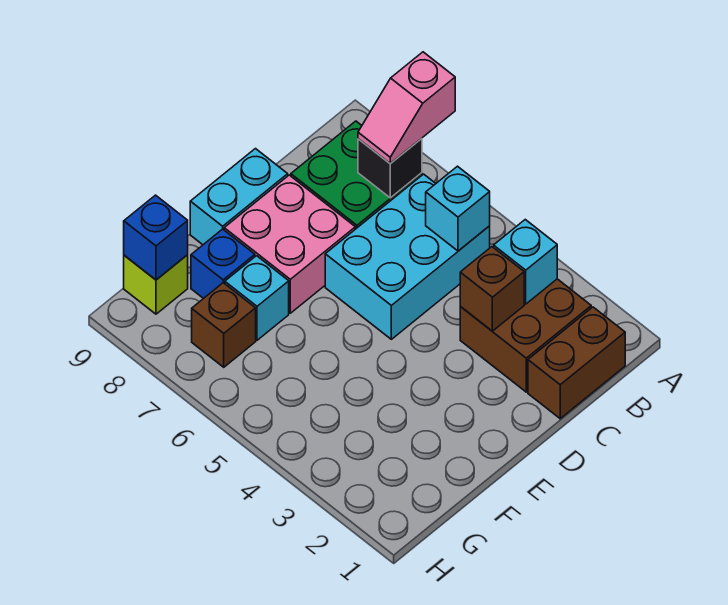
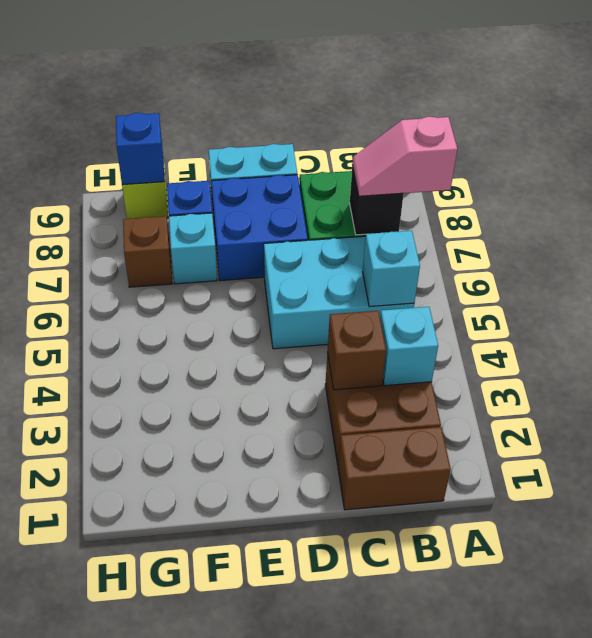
pink brick D7:E8 level 1 -> blue brick D7:E8 level 1

